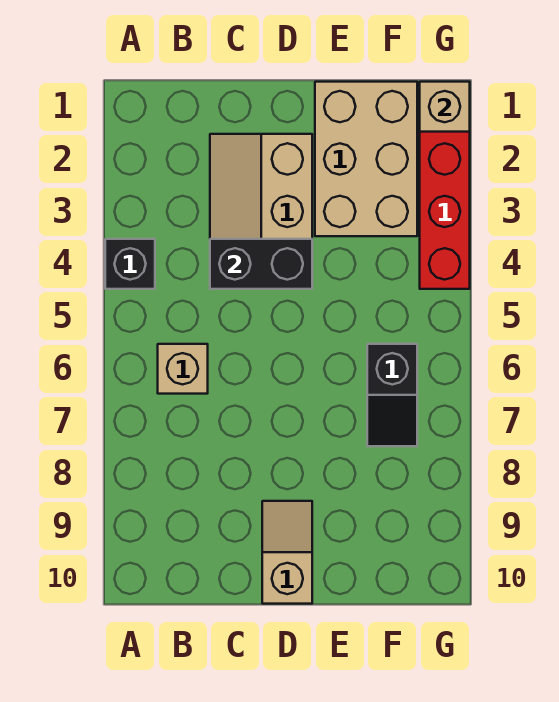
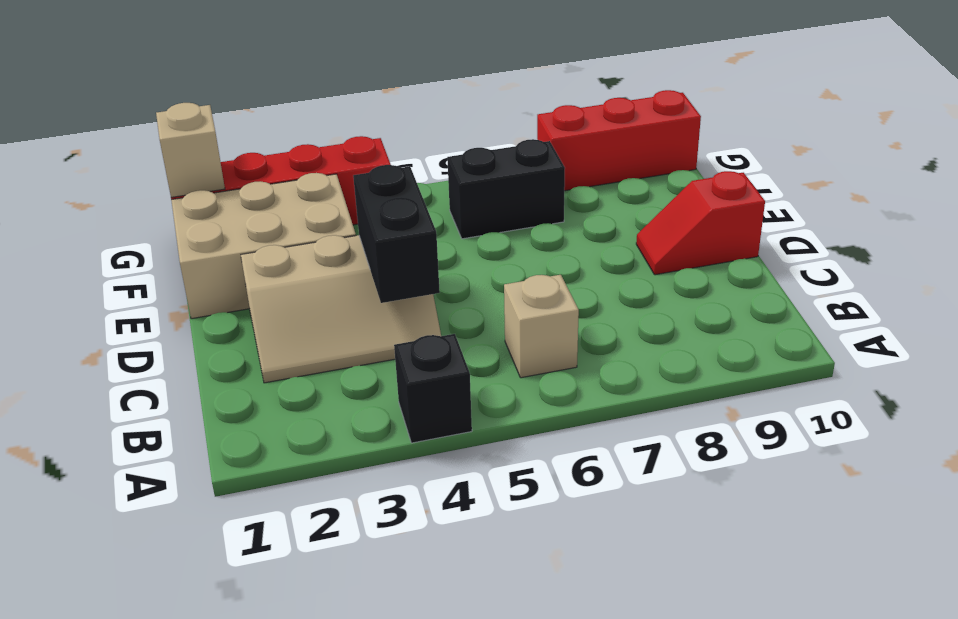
tan slope D9:D10 level 1 top 10 -> red slope D9:D10 level 1 top 10
black slope F6:F7 level 1 top 6 -> black brick F6:F7 level 1
none -> red brick G8:G10 level 1

